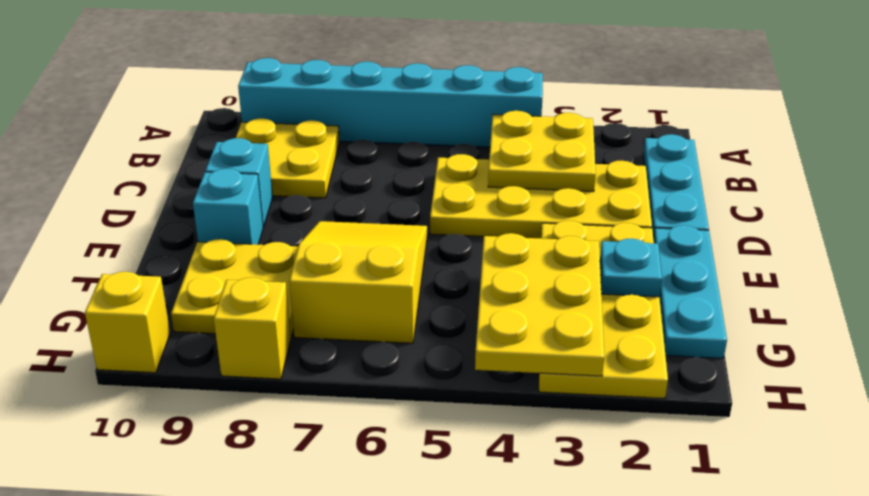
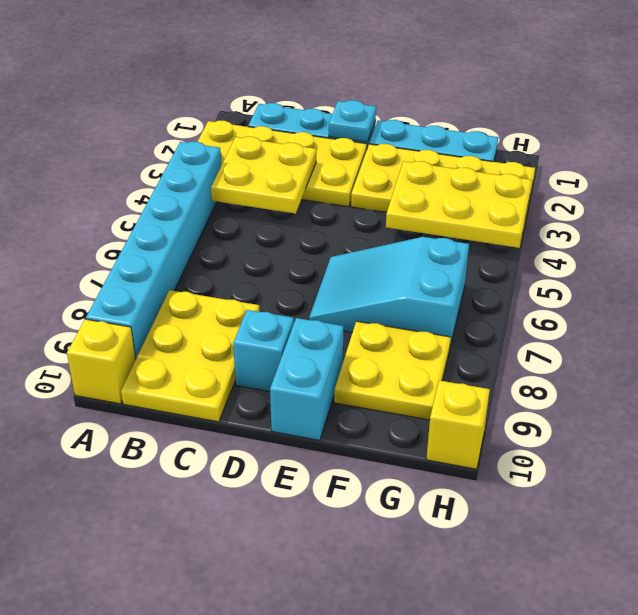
yellow plate B8:C9 level 1 -> yellow plate B8:C10 level 1
yellow plate C2:D5 level 1 -> yellow plate A2:D3 level 1
yellow slope E6:G7 level 1 top G -> cyan slope E6:G7 level 1 top G
cyan brick E9 level 1 -> cyan brick E9:E10 level 1
cyan plate F2 level 2 -> cyan plate D1 level 2
yellow brick H8 level 1 -> yellow brick A10 level 1

